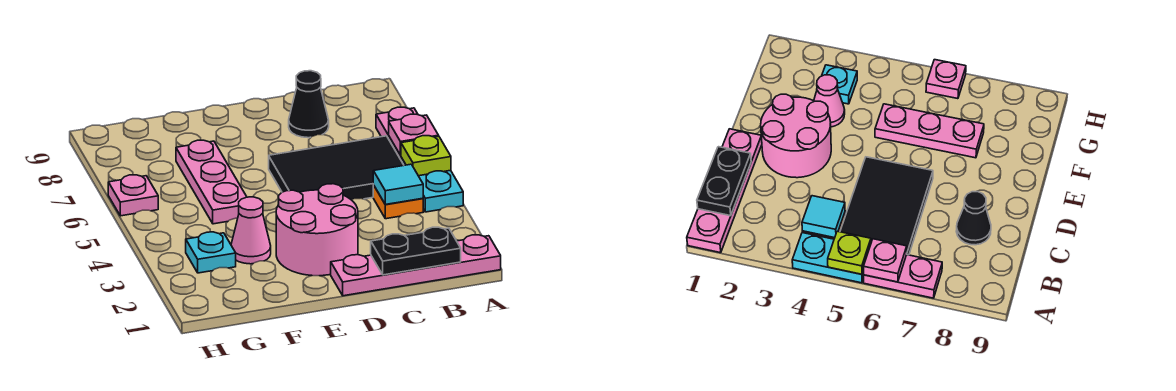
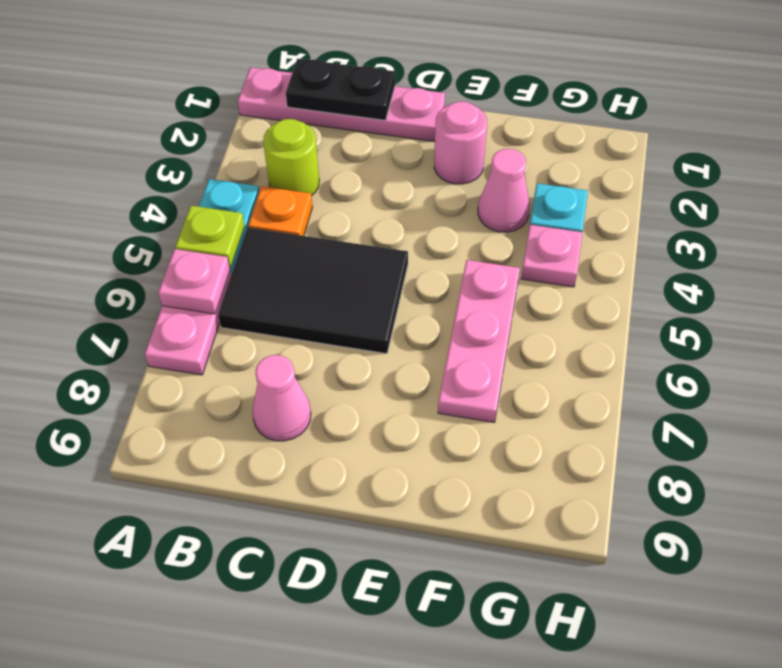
none -> lime round brick B3 level 1
cyan tile B4 level 2 -> none
black cone C8 level 1 -> pink cone C8 level 1
pink round brick D2:E3 level 1 -> pink round brick E2 level 1
pink plate H6 level 1 -> pink plate G4 level 1

